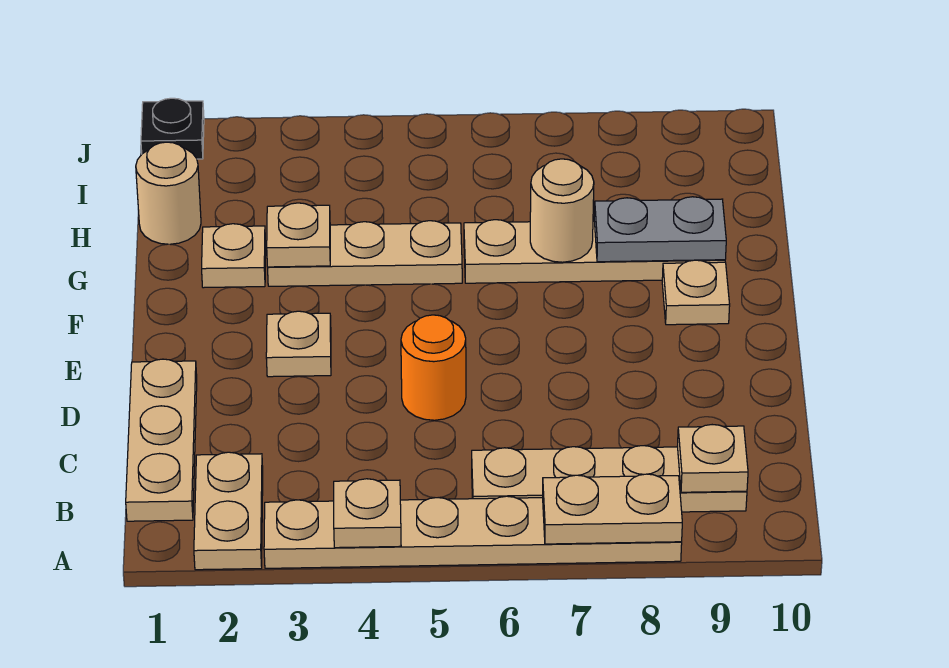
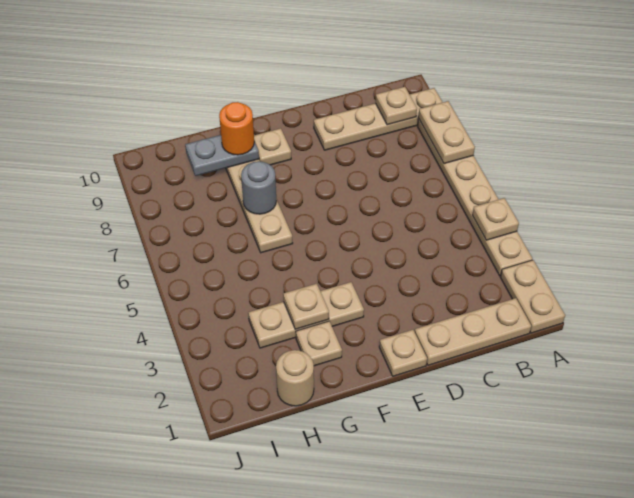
tan plate A2:B2 level 1 -> tan plate A1:A2 level 1
tan plate B6:B9 level 1 -> tan plate A9:D9 level 1
orange round brick D5 level 1 -> orange round brick G9 level 3
tan plate E3 level 1 -> tan plate E1 level 1
tan plate G3:G5 level 1 -> tan plate F3:H3 level 1
tan round brick G7 level 2 -> grey round brick G7 level 2
grey plate G8:G9 level 2 -> grey plate G9:H9 level 2
black plate J1 level 1 -> none

